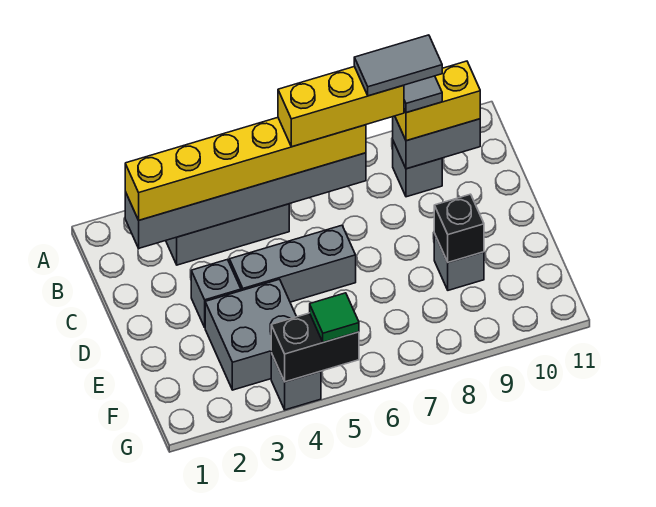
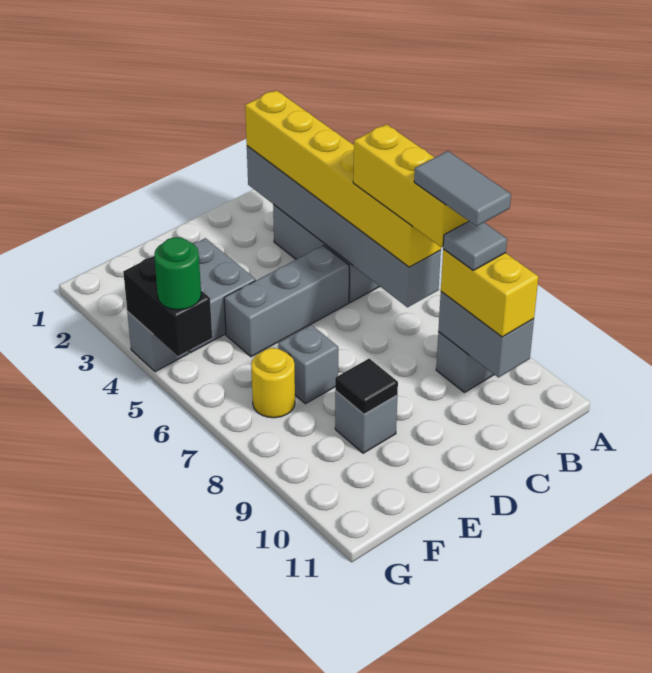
grey brick D3 level 1 -> grey brick E7 level 1
grey brick D4:D6 level 1 -> grey brick C5:E5 level 1
black brick E9 level 2 -> black tile E9 level 2
none -> yellow round brick F7 level 1
green tile G5 level 3 -> green round brick G5 level 3

